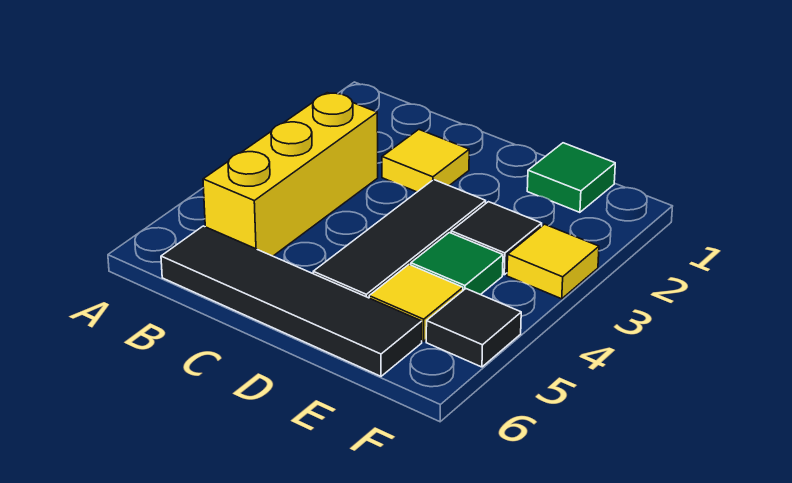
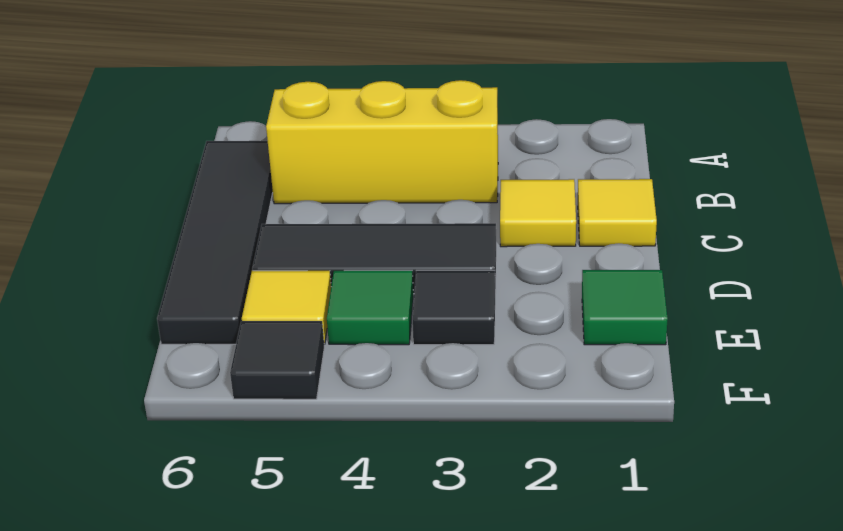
yellow tile F3 level 1 -> yellow tile C1 level 1

